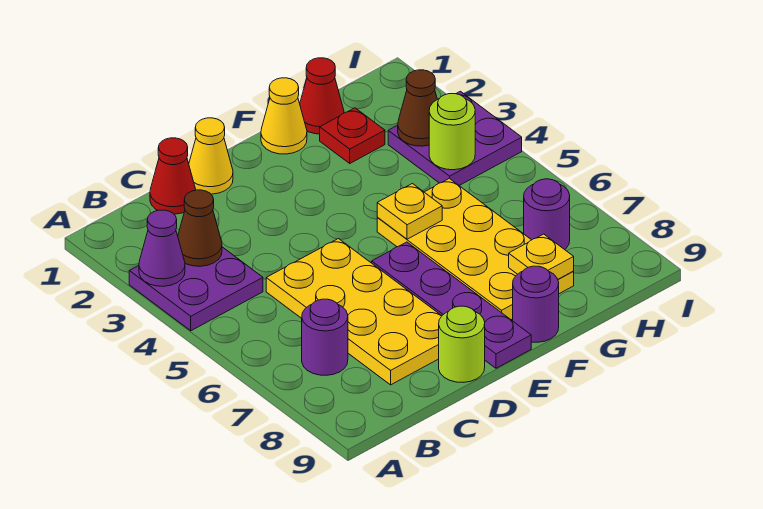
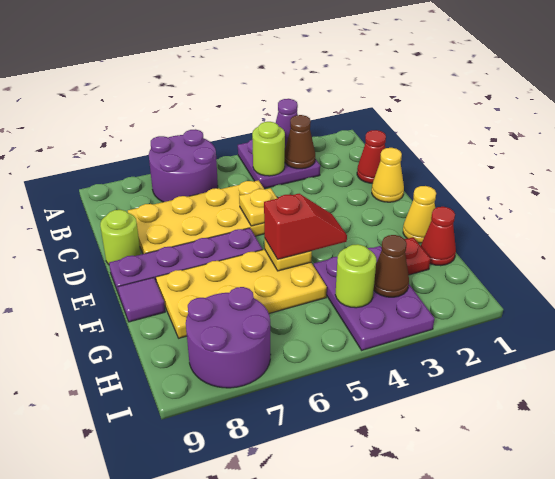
none -> lime round brick B4 level 2
purple round brick B7 level 1 -> purple round brick A6:B7 level 1
none -> red slope F4:F5 level 3 top 5
purple round brick F9 level 1 -> purple tile F9 level 1
yellow plate G8 level 2 -> yellow plate D5 level 2
purple plate H3:I4 level 1 -> purple plate G3:I4 level 1
purple round brick H7 level 1 -> purple round brick H7:I8 level 1

